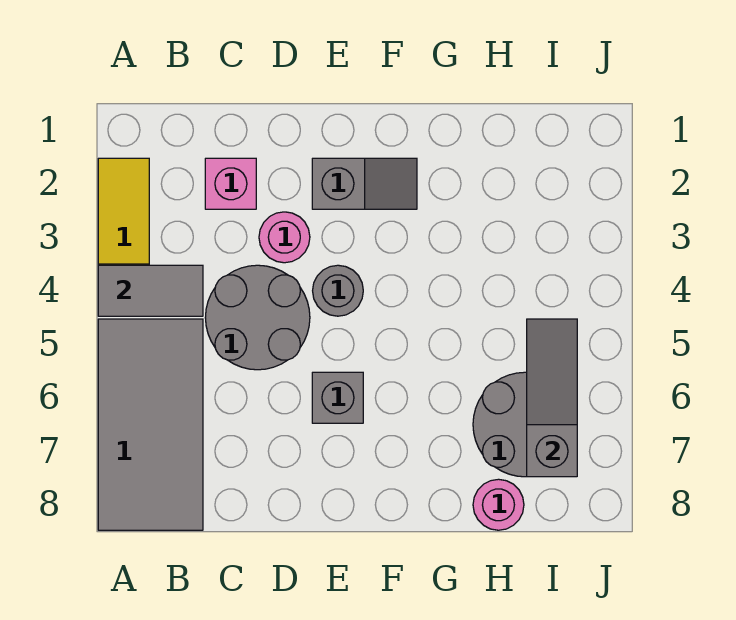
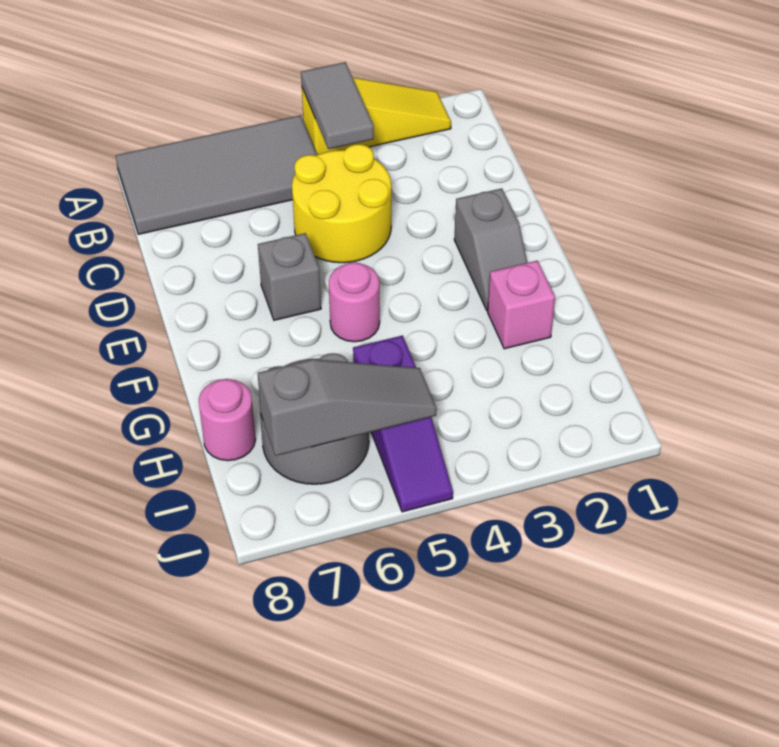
pink brick C2 level 1 -> pink brick G2 level 1
grey round brick C4:D5 level 1 -> yellow round brick C4:D5 level 1
pink round brick D3 level 1 -> pink round brick F5 level 1
grey round brick E4 level 1 -> none
none -> purple slope H5:J5 level 1 top H

